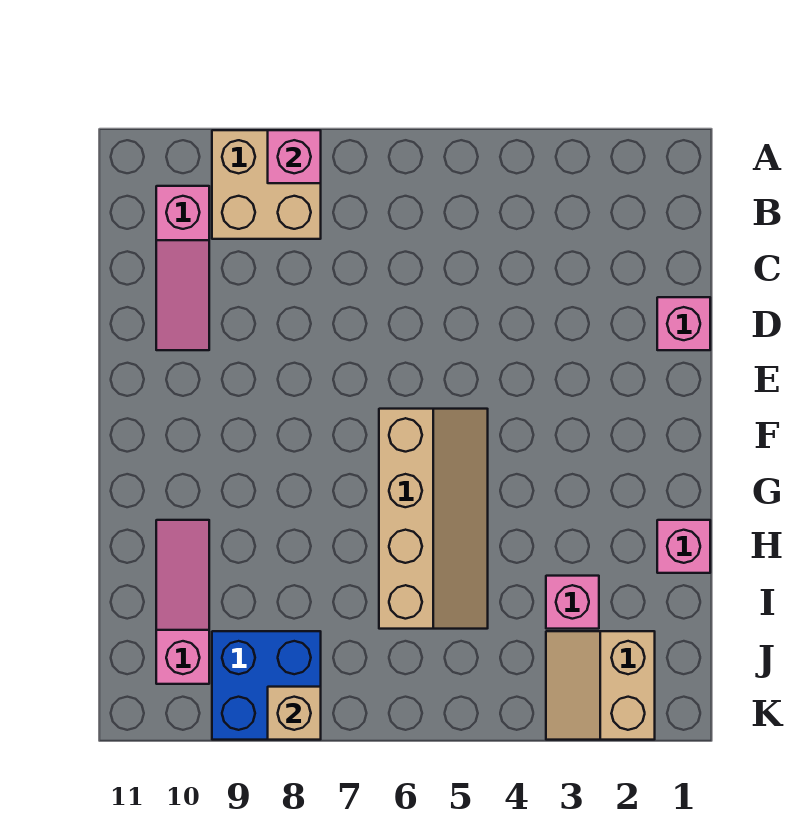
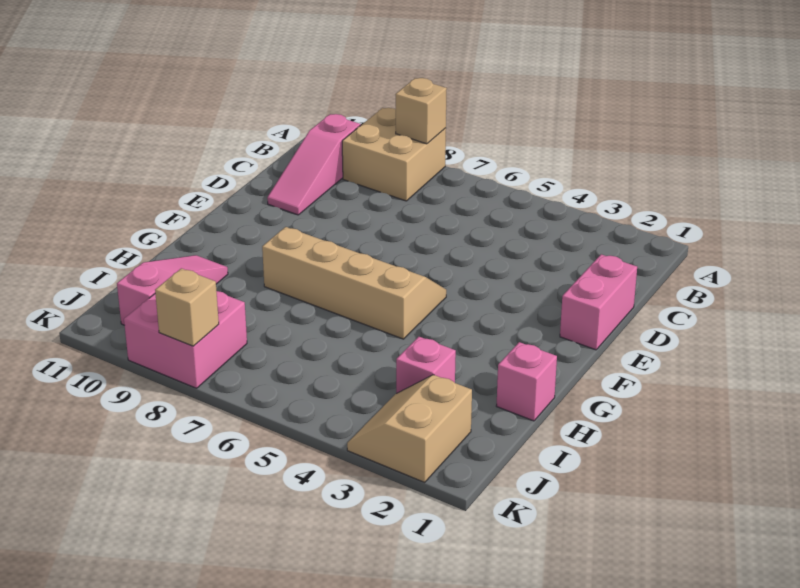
pink brick A8 level 2 -> tan brick A8 level 2
pink brick D1 level 1 -> pink brick D1:E1 level 1
tan slope F5:I6 level 1 top 6 -> tan slope F5:G8 level 1 top G
blue brick J8:K9 level 1 -> pink brick J8:K9 level 1

